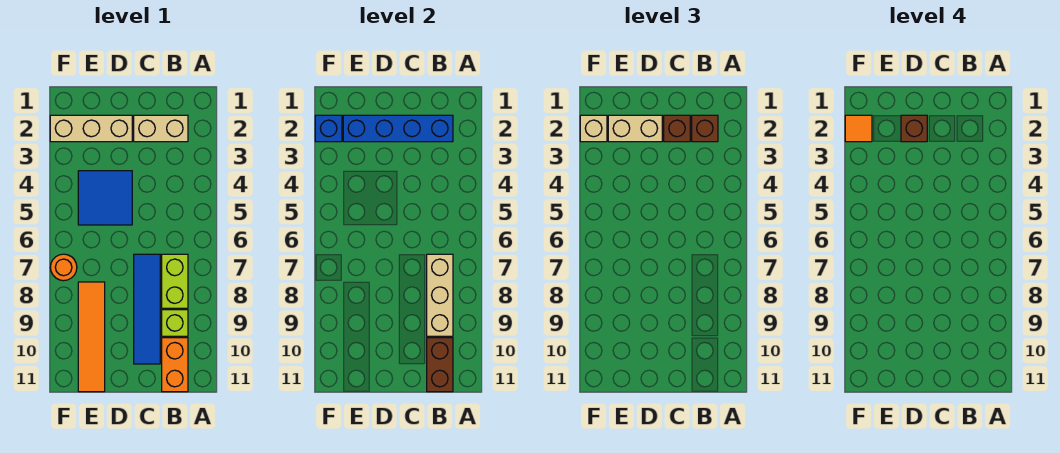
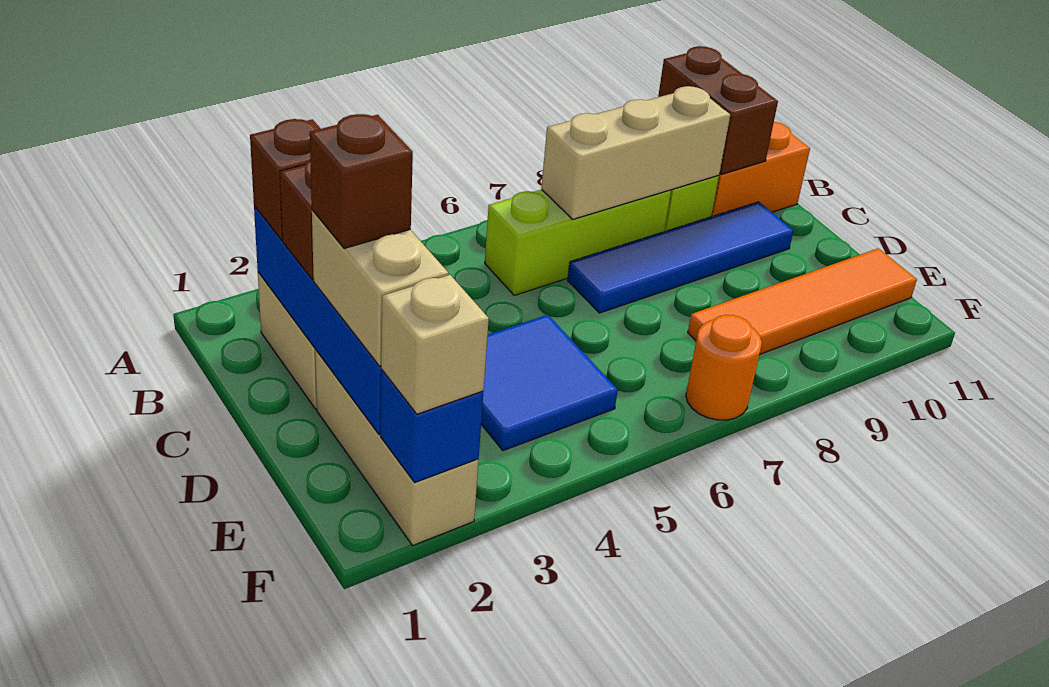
lime brick B7:B8 level 1 -> lime brick B6:B8 level 1
brown brick B10:B11 level 2 -> brown brick A10:B10 level 2
orange tile F2 level 4 -> none

